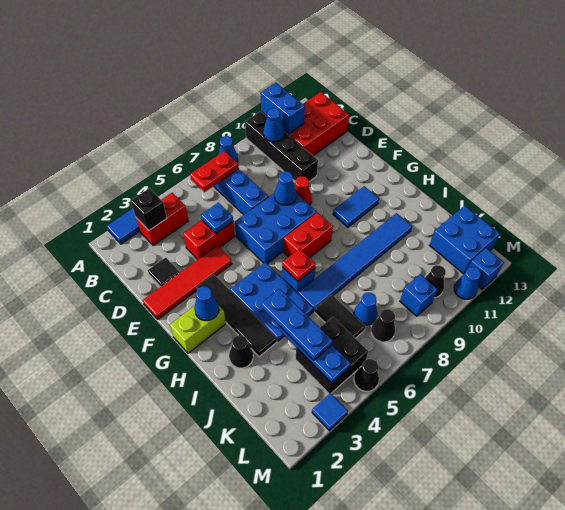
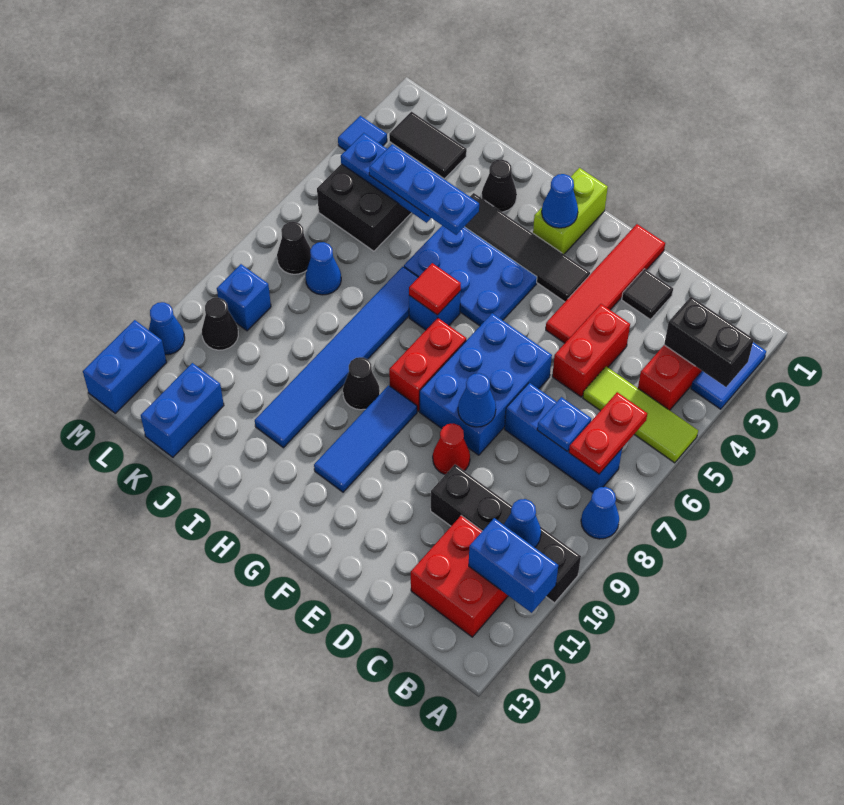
none -> lime tile A5:C5 level 1
black brick B3 level 2 -> black brick A3:B3 level 2
red brick B11:C13 level 1 -> red brick B11:C12 level 1
blue plate D5 level 2 -> blue plate C7 level 2
blue tile G10:G11 level 1 -> blue tile G9:G11 level 1
red plate H6 level 2 -> red tile H6 level 2
black tile J6:K6 level 1 -> black tile K2:L2 level 1
blue brick K12:L13 level 1 -> blue brick K12:K13 level 1
black cone M5 level 1 -> black cone H9 level 1
blue brick M12 level 1 -> blue brick M12:M13 level 1

